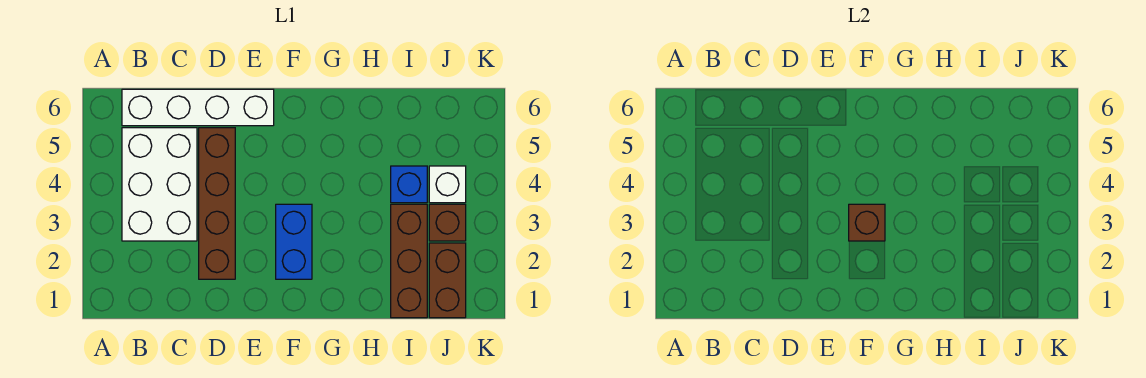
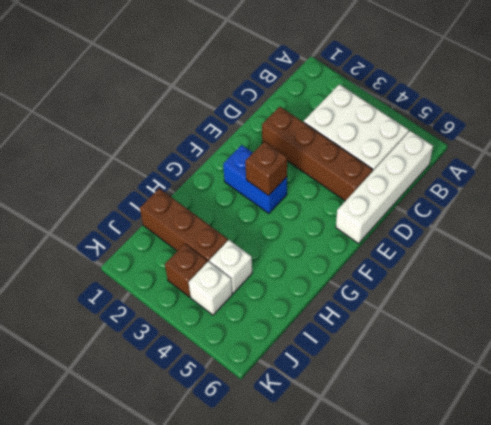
blue brick I4 level 1 -> white brick I4 level 1
brown brick J1:J2 level 1 -> none

